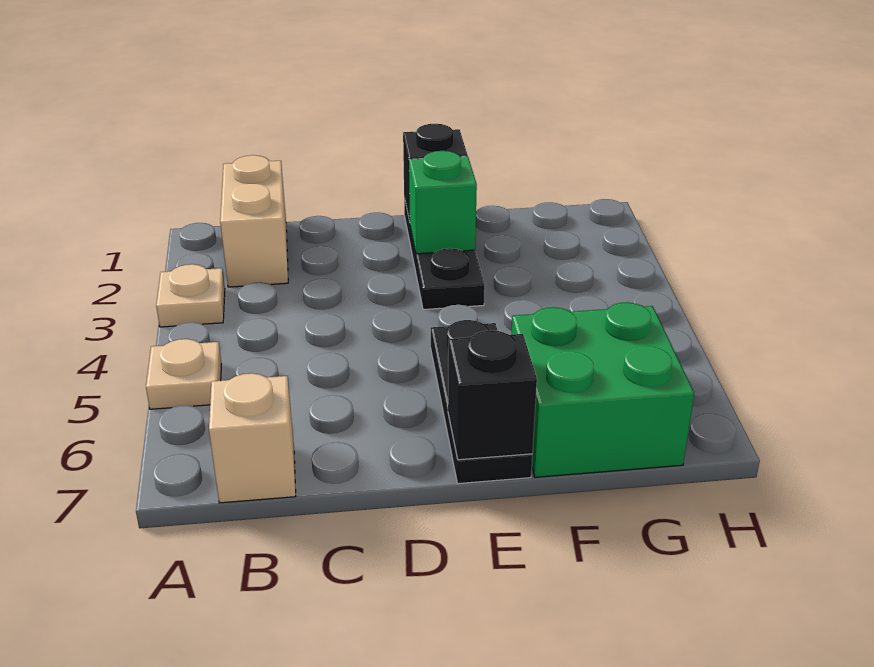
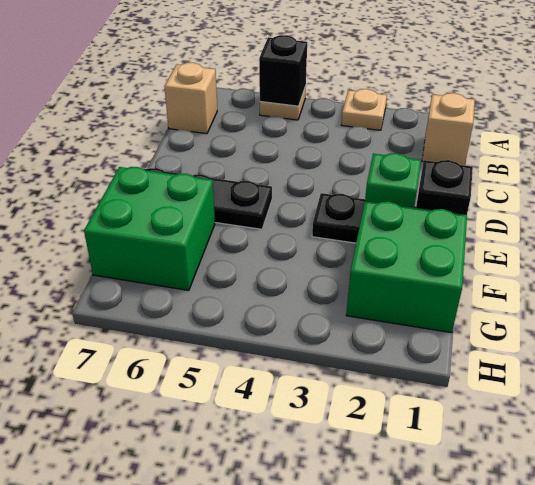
tan brick B1:B2 level 1 -> tan brick B1 level 1
black brick E7 level 2 -> black brick A5 level 2
none -> green brick F1:G2 level 1

